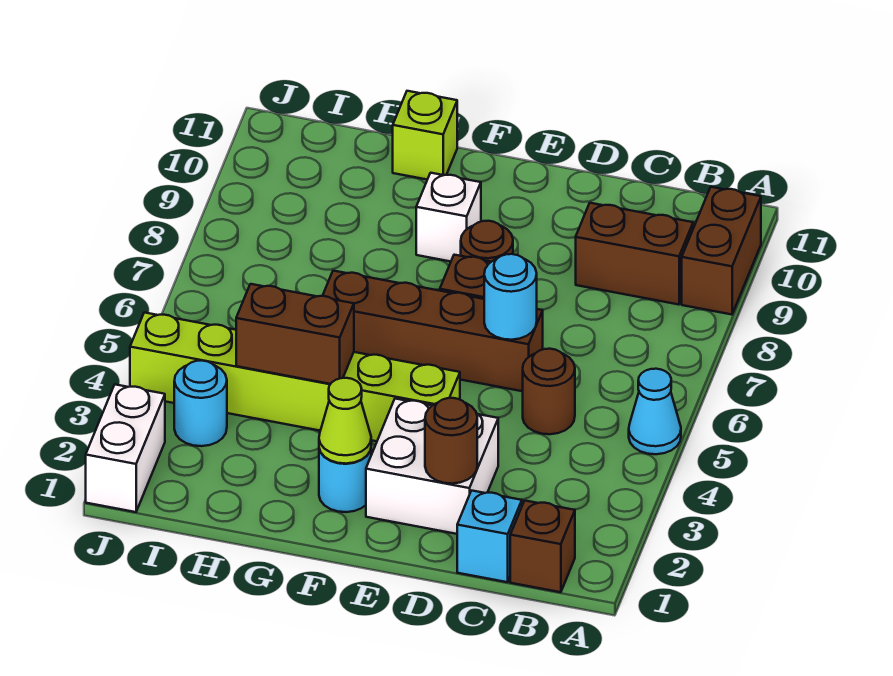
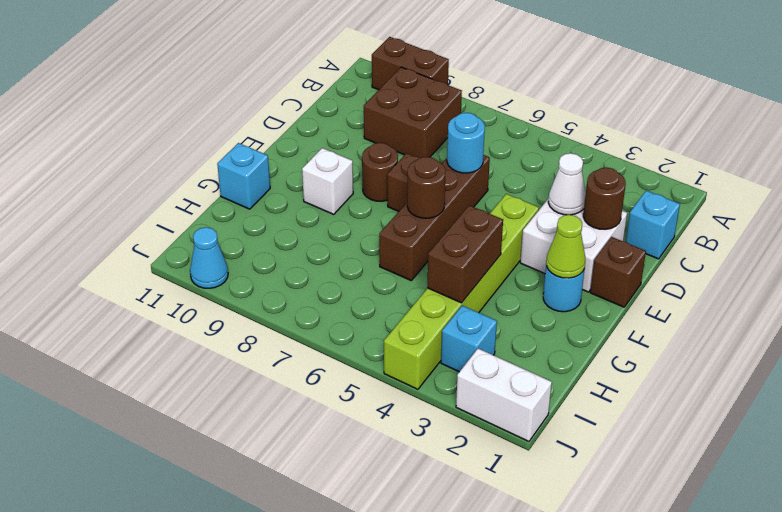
cyan cone A5 level 1 -> cyan cone J10 level 1
brown brick B1 level 1 -> brown brick E1 level 1
brown brick B9:C9 level 1 -> brown brick B8:C9 level 1
brown round brick C5 level 1 -> brown round brick F6 level 2
none -> white cone D3 level 2
lime brick G11 level 1 -> cyan brick G11 level 1
cyan round brick I3 level 1 -> cyan brick I3 level 1

